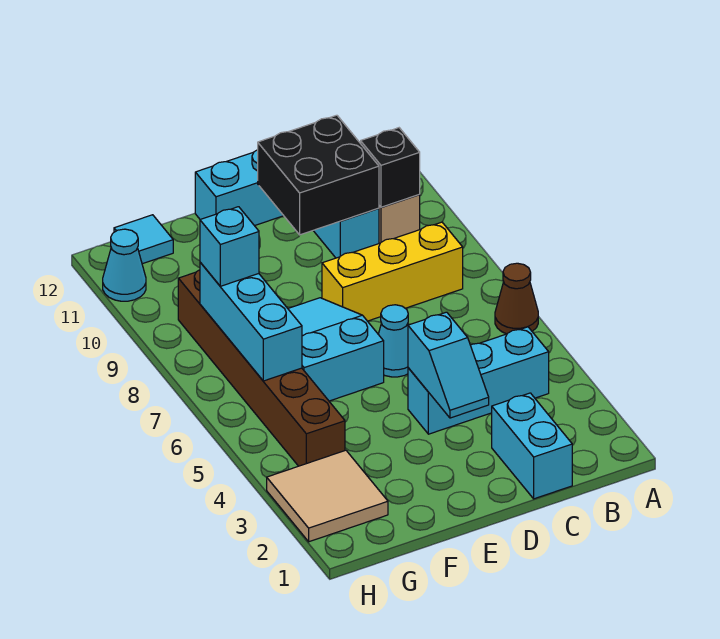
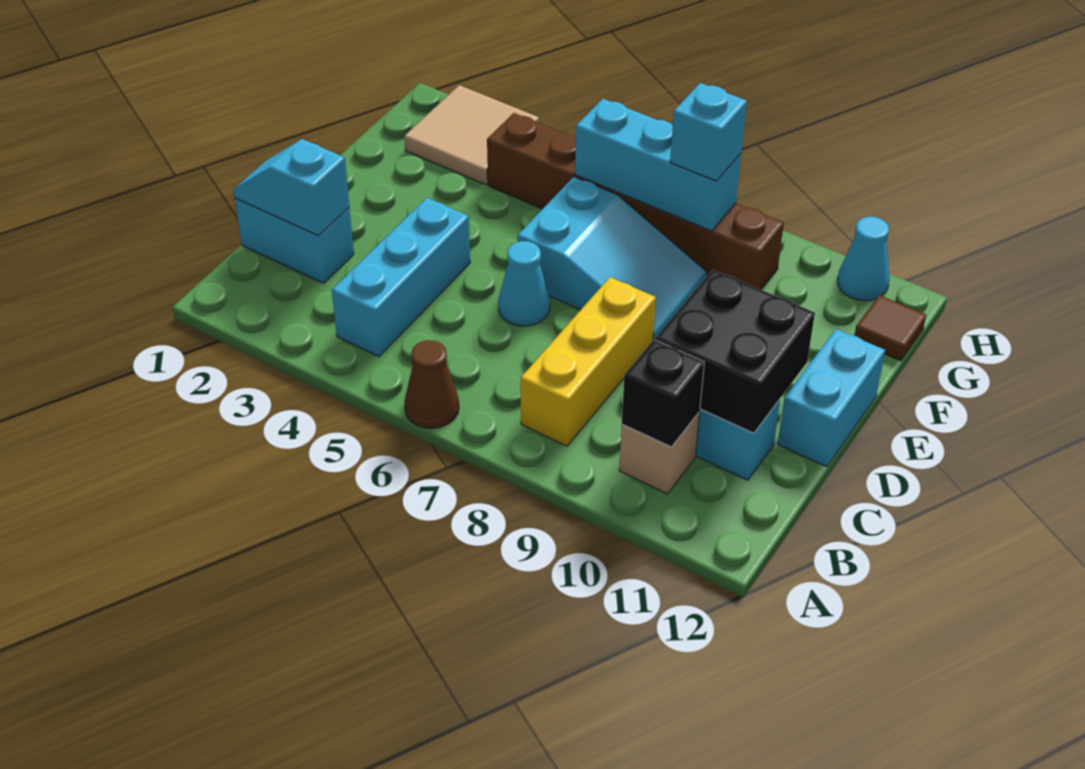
cyan slope D3:D4 level 2 top 4 -> cyan slope C1:C2 level 2 top 2
cyan tile G12 level 1 -> brown tile G12 level 1

